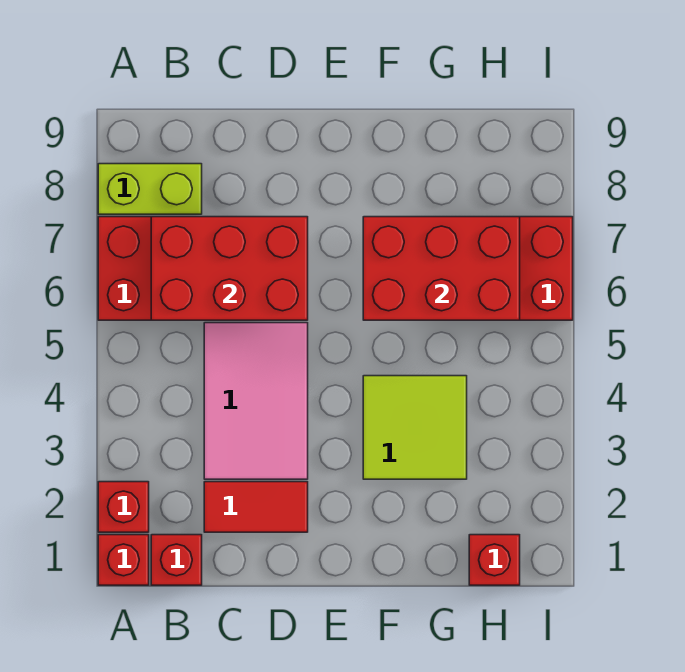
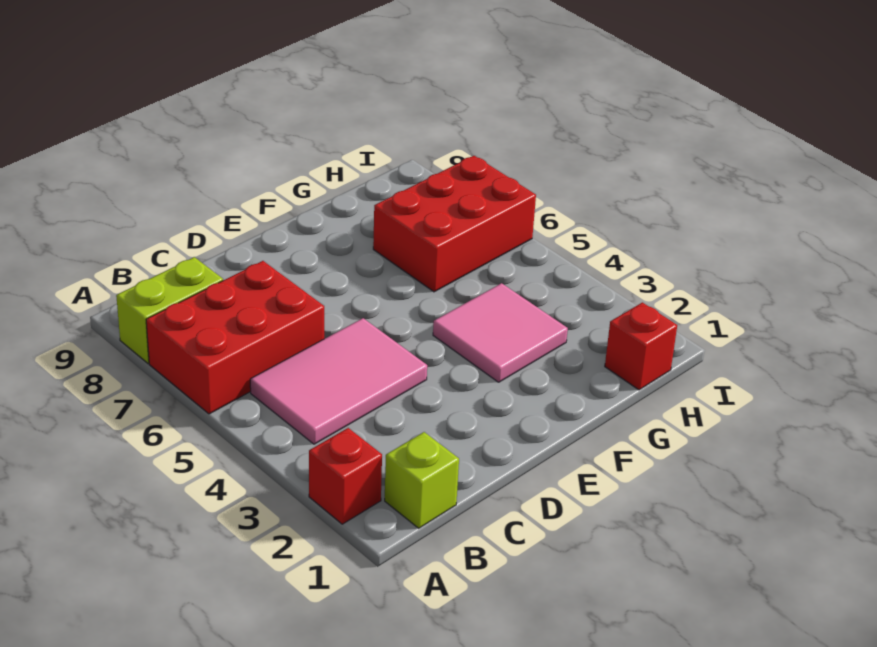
red brick A1 level 1 -> none
red brick B1 level 1 -> lime brick B1 level 1
red brick B6:D7 level 2 -> none
red tile C2:D2 level 1 -> none
pink tile C3:D5 level 1 -> pink tile B4:D5 level 1
lime tile F3:G4 level 1 -> pink tile F3:G4 level 1
red brick F6:H7 level 2 -> none

